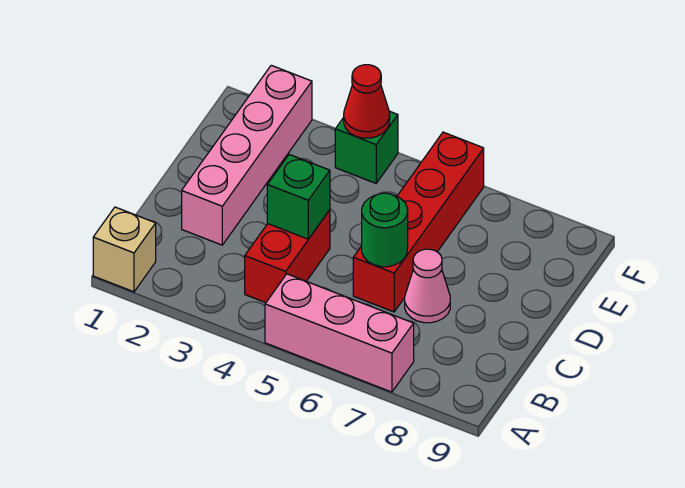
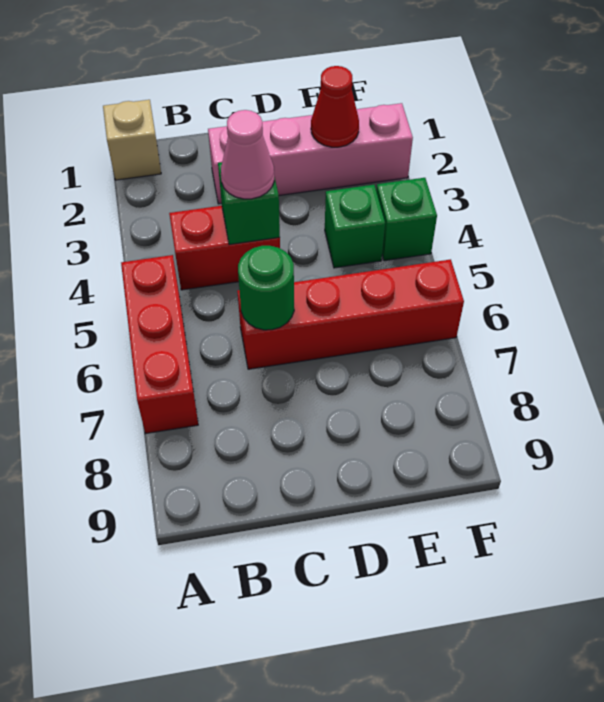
pink brick A5:A7 level 1 -> red brick A5:A7 level 1
pink cone C7 level 1 -> pink cone C4 level 3
none -> green brick E4 level 1
red cone F4 level 2 -> red cone E2 level 2

